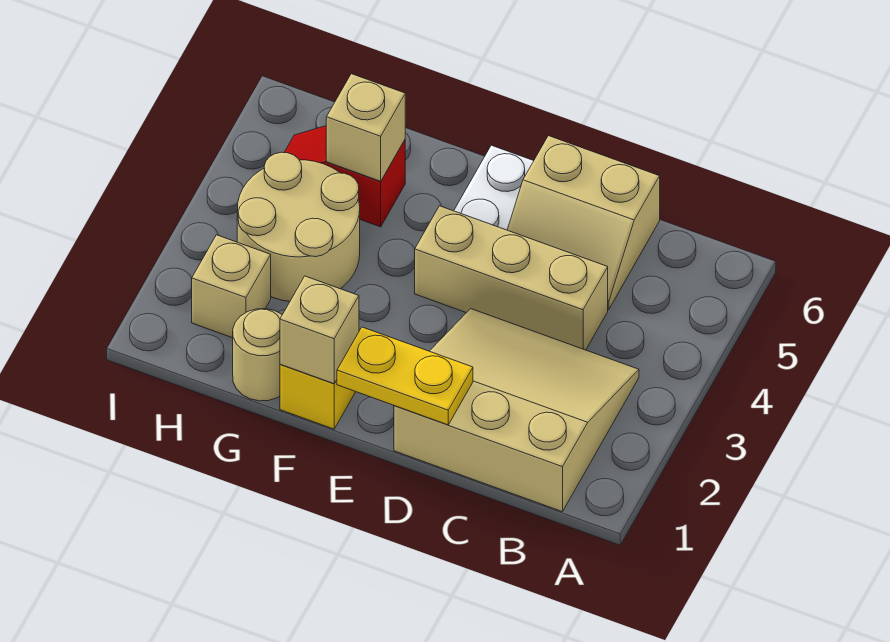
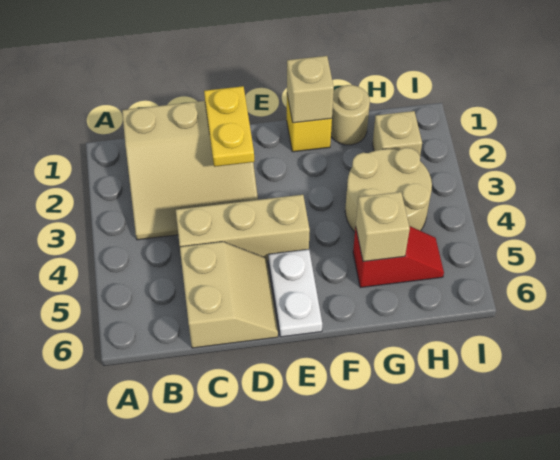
tan slope C5:D6 level 1 top 6 -> tan slope C5:D6 level 1 top C
yellow plate D1:E1 level 2 -> yellow plate D1:D2 level 2

